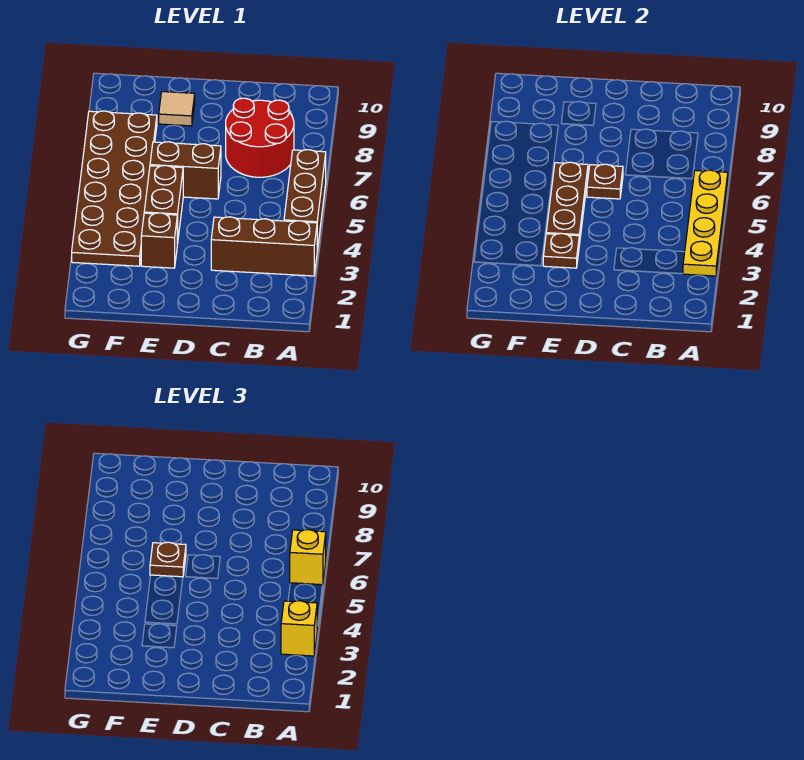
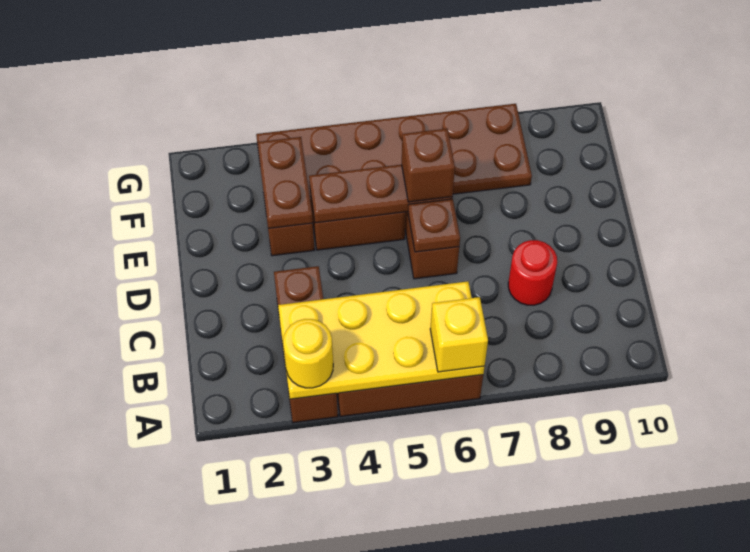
yellow plate A3:A6 level 2 -> yellow plate A3:B6 level 2
yellow brick A3 level 3 -> yellow round brick A3 level 3
red round brick B7:C8 level 1 -> red round brick C8 level 1
brown plate E3 level 2 -> brown plate E3:F3 level 2
brown plate E6 level 3 -> brown brick E6 level 3
tan tile E9 level 1 -> none

